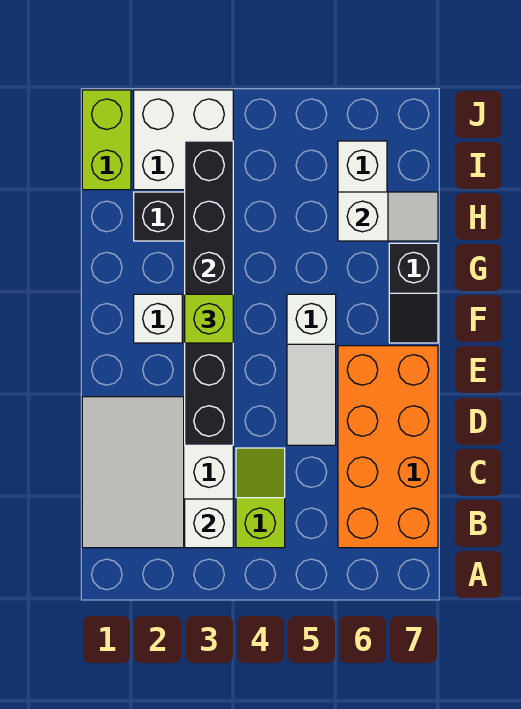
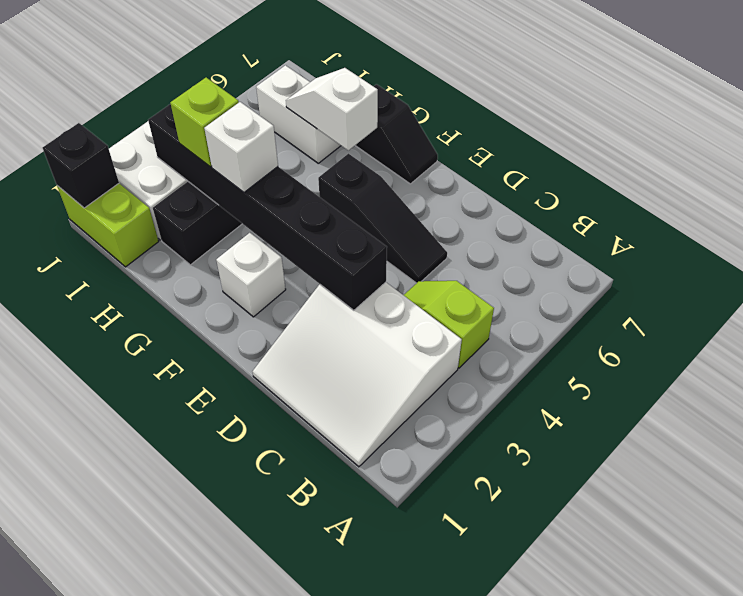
white brick B3 level 2 -> white brick G3 level 3
orange brick B6:E7 level 1 -> none
white slope D5:F5 level 1 top F -> black slope D5:F5 level 1 top F
lime brick F3 level 3 -> lime brick H3 level 3
white slope H6:H7 level 2 top 6 -> white slope G6:H6 level 2 top G
none -> black brick J1 level 2

